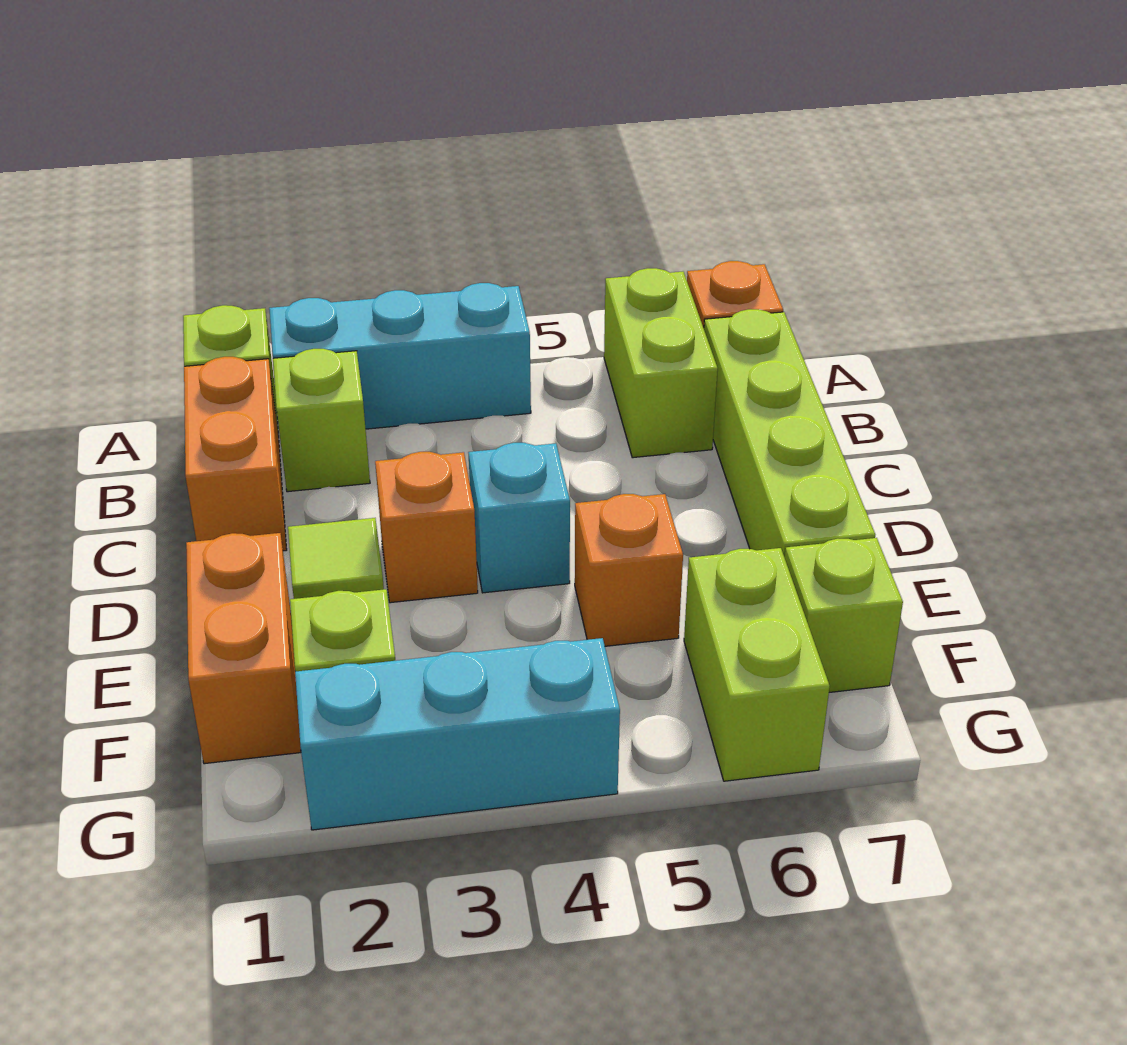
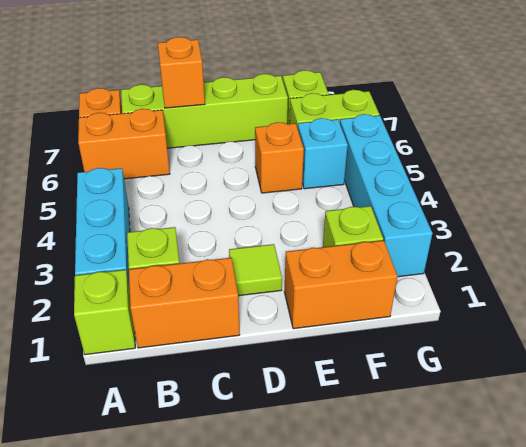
lime brick A6:B6 level 1 -> orange brick A6:B6 level 1
orange brick D3 level 1 -> orange brick C7 level 2
cyan brick D4 level 1 -> cyan brick F5 level 1
cyan brick G2:G4 level 1 -> cyan brick G2:G5 level 1

